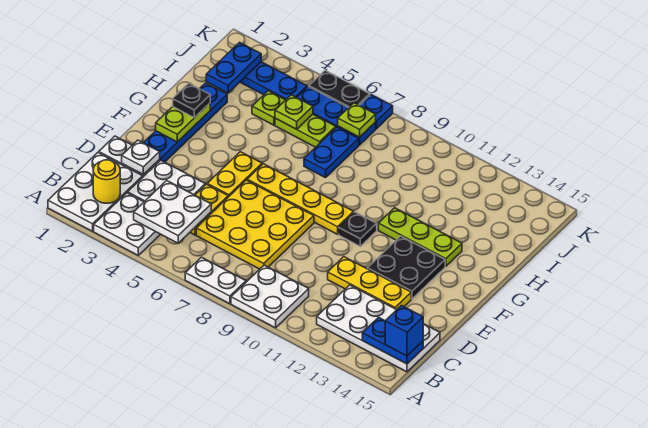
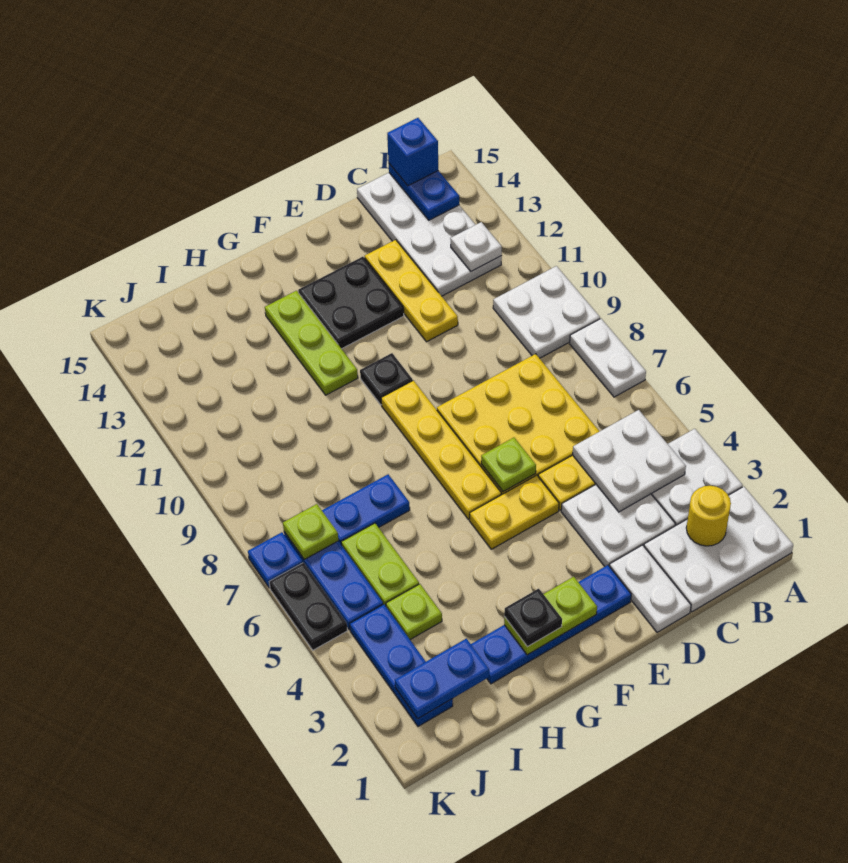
white plate D2 level 2 -> white plate B12 level 2
lime plate I5 level 2 -> lime plate E6 level 2

